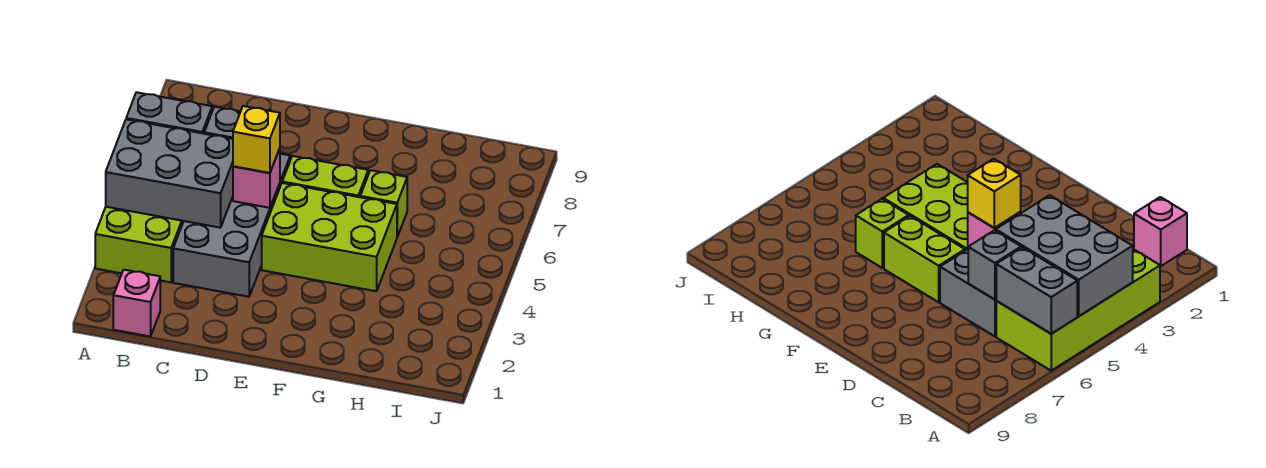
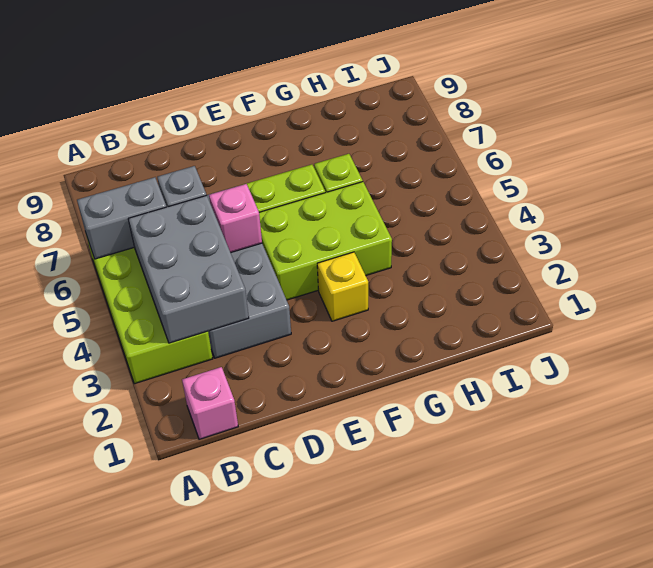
grey brick A4:C5 level 2 -> grey brick B3:C5 level 2
yellow brick D5 level 3 -> yellow brick F3 level 1

